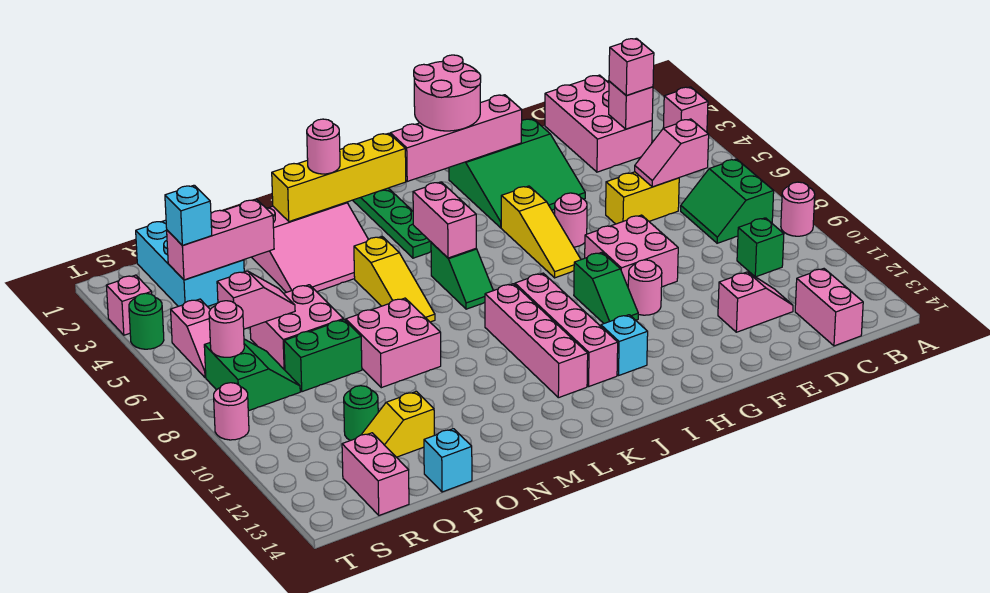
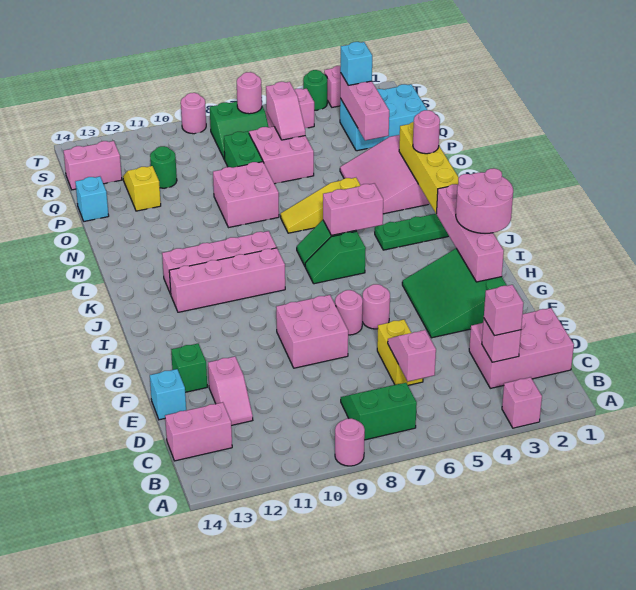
green brick C10 level 1 -> green brick F13 level 1
pink round brick G10 level 1 -> pink round brick G7 level 1
yellow slope H5:H7 level 1 top 5 -> none
green slope H9:H10 level 1 top 9 -> green slope J6:J7 level 1 top 6
cyan brick I12 level 1 -> cyan brick E14 level 1

